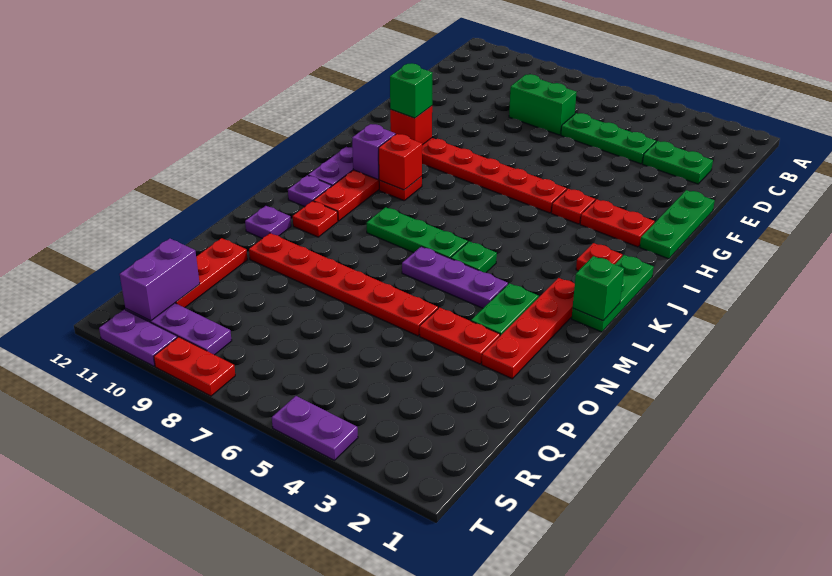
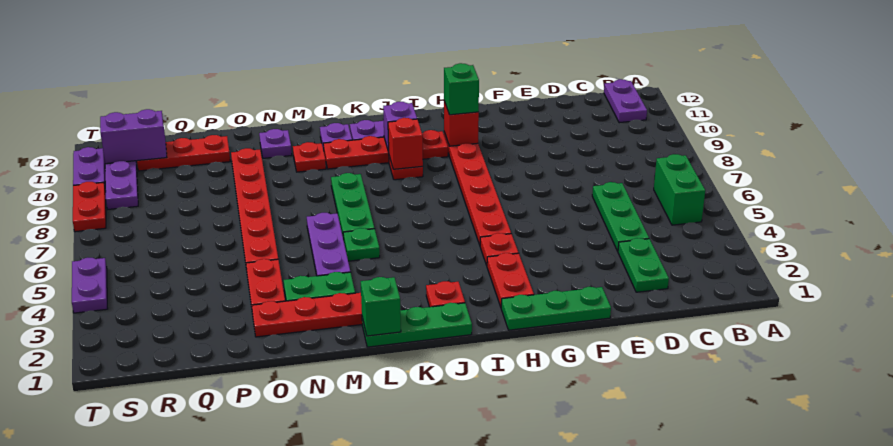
none -> purple plate B11:B12 level 1
green brick D7:D8 level 1 -> green brick B5:B6 level 1

